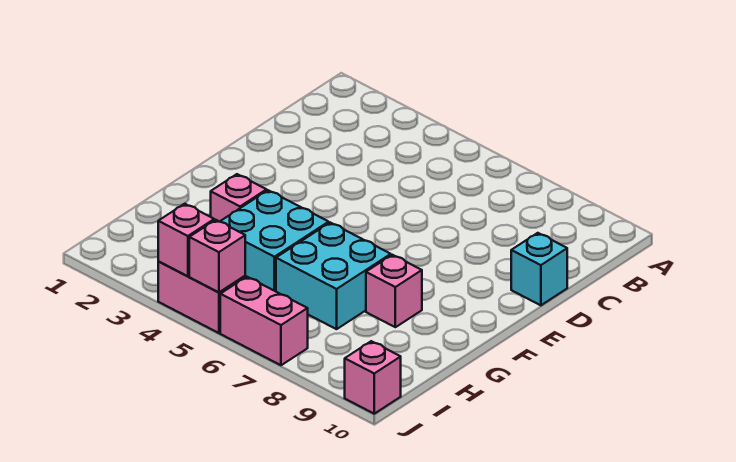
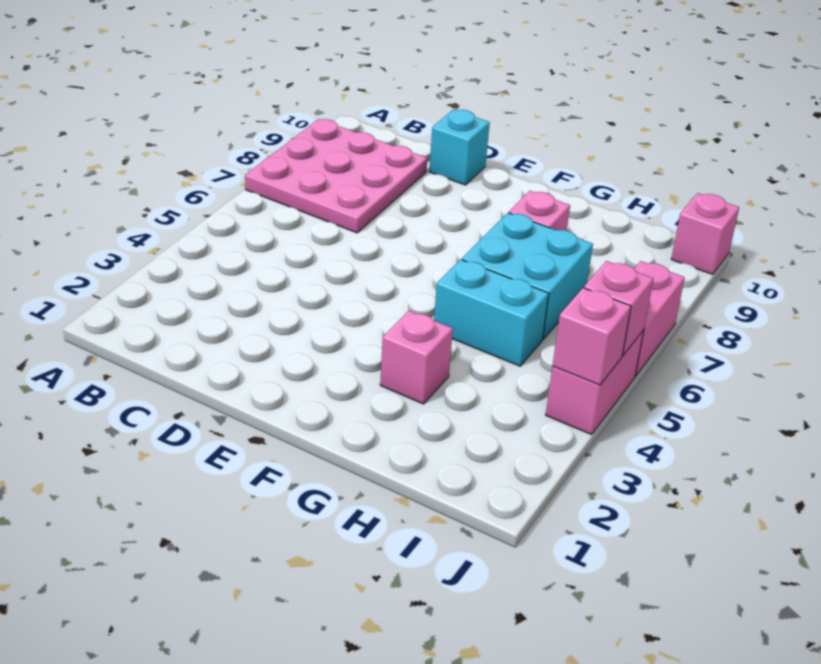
none -> pink plate A7:C9 level 1
cyan brick G4:H5 level 1 -> cyan brick G5:H5 level 1

